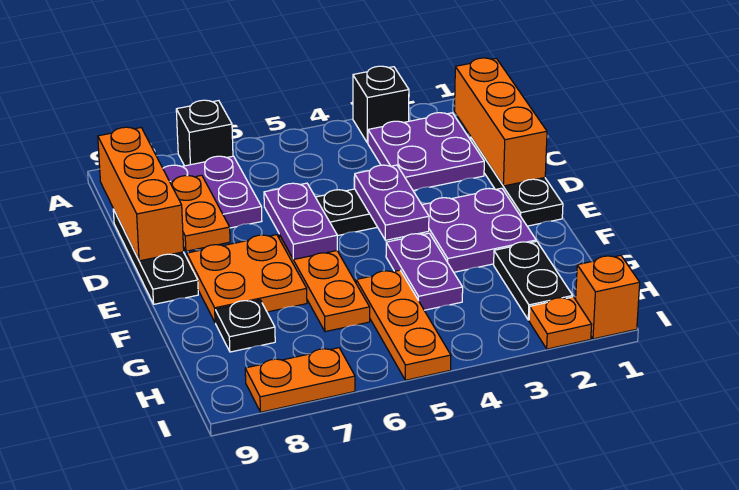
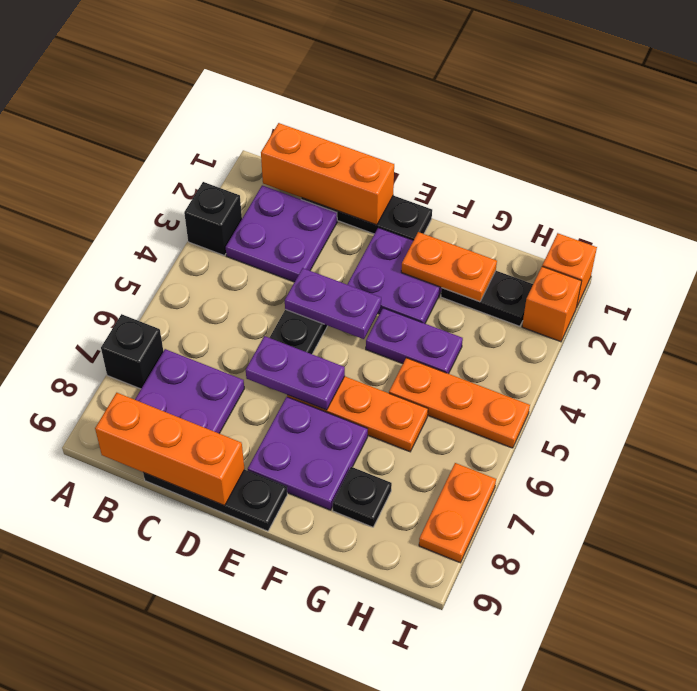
orange plate C8:D8 level 2 -> orange plate F2:G2 level 2
orange plate E7:F8 level 1 -> purple plate E7:F8 level 1
orange plate I2 level 1 -> orange brick I2 level 1

